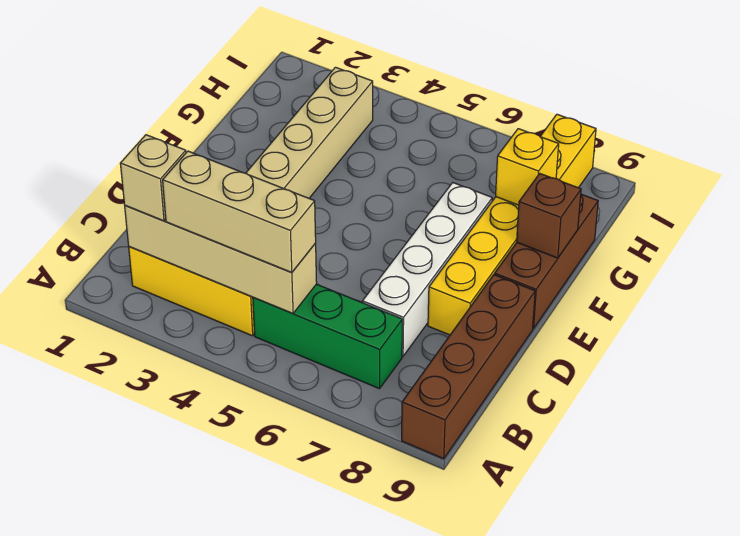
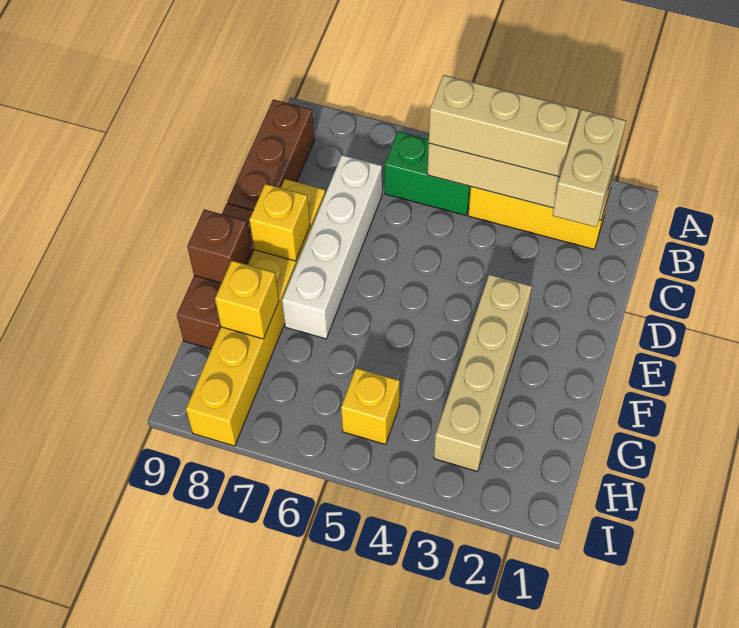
brown brick A9:D9 level 1 -> brown brick B9:D9 level 1
tan brick B2 level 3 -> tan brick B2:C2 level 3
green brick B5:B7 level 1 -> green brick B5:B6 level 1
none -> yellow brick E8 level 2
none -> yellow brick H5 level 1

